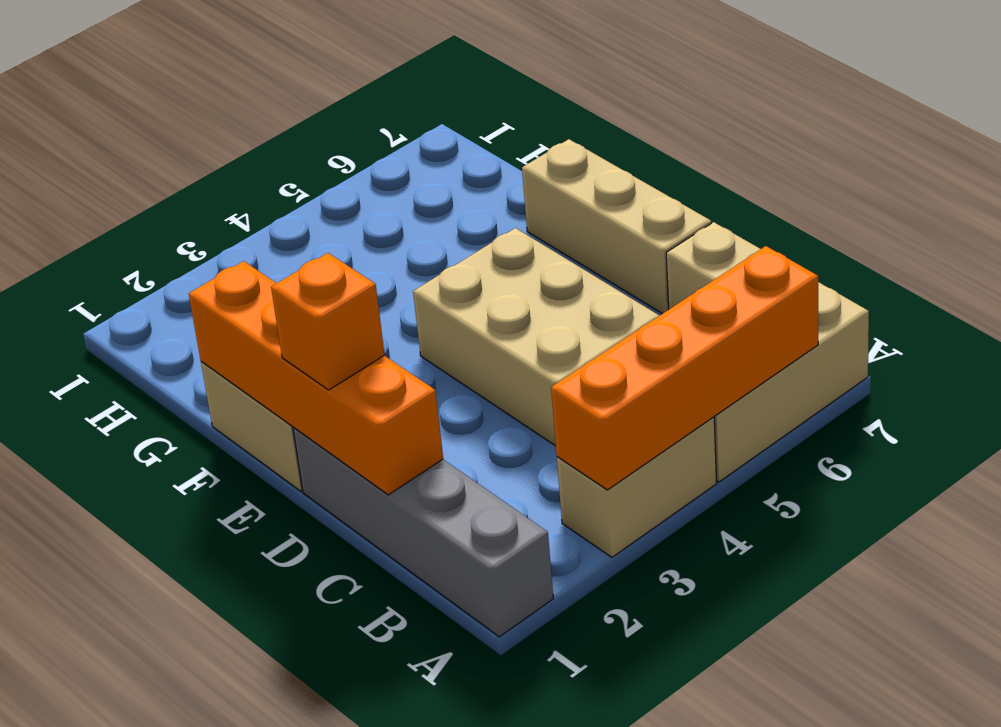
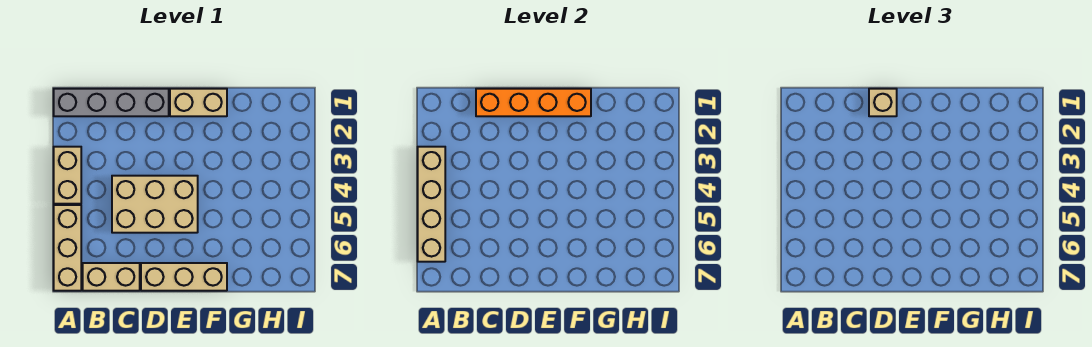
orange brick A3:A6 level 2 -> tan brick A3:A6 level 2
orange brick D1 level 3 -> tan brick D1 level 3

